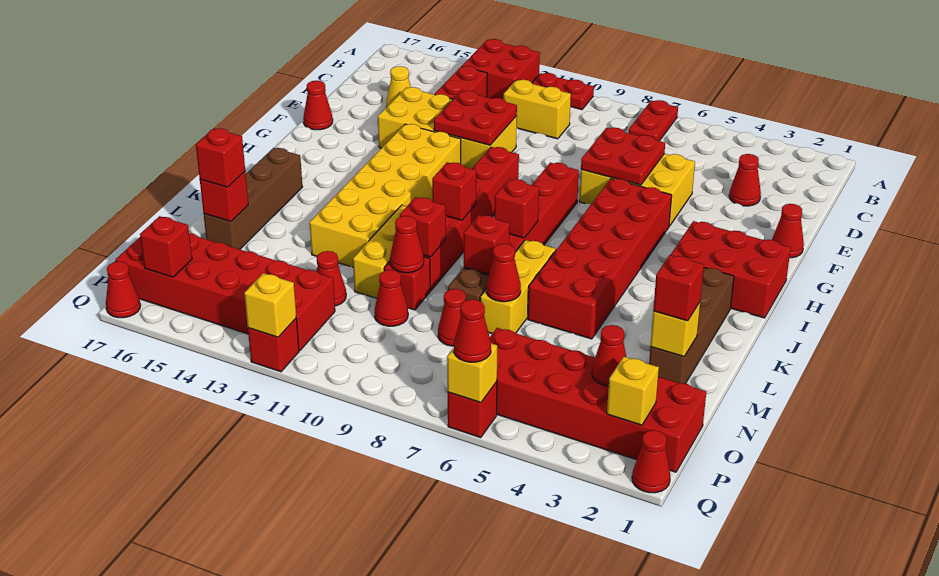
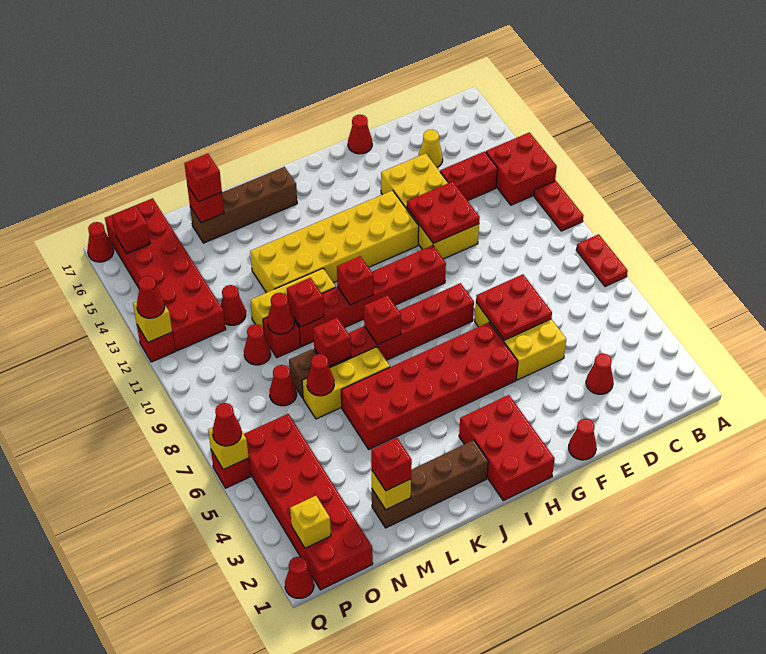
red plate A7:B7 level 1 -> red plate A7:A8 level 1
yellow brick C10:C11 level 1 -> none
red cone O3 level 2 -> red cone Q12 level 3

